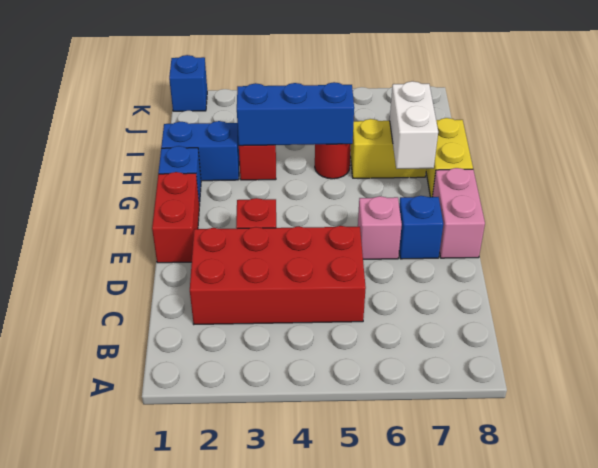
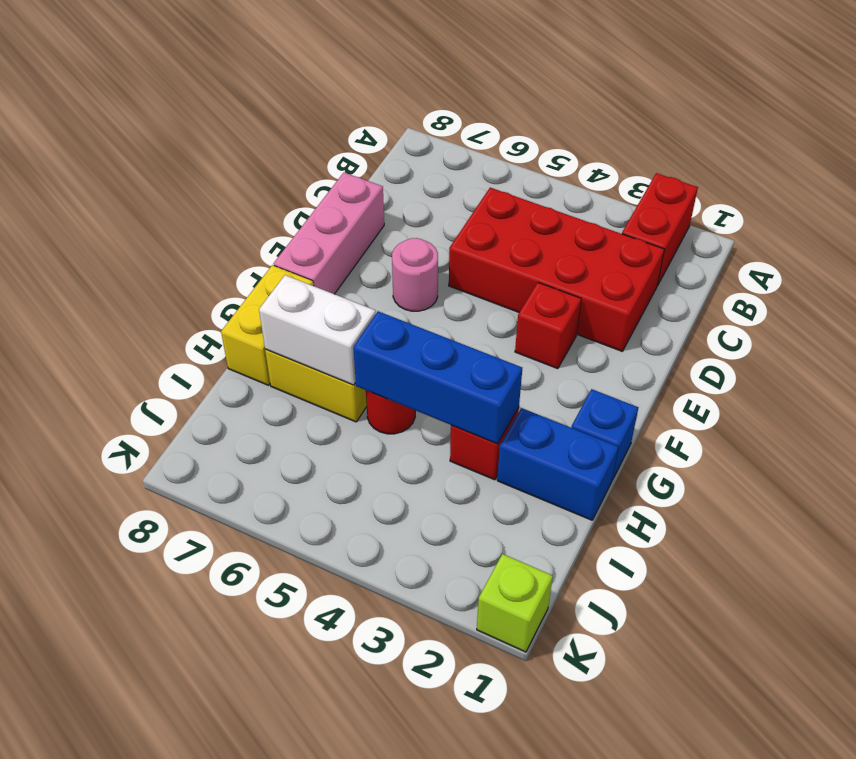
red brick E1:F1 level 1 -> red brick A2:B2 level 1
pink brick E6 level 1 -> pink round brick E6 level 1
blue brick E7 level 1 -> none
pink brick E8:F8 level 1 -> pink brick D8:F8 level 1
white brick G7:H7 level 2 -> white brick H6:H7 level 2
blue brick K1 level 1 -> lime brick K1 level 1

